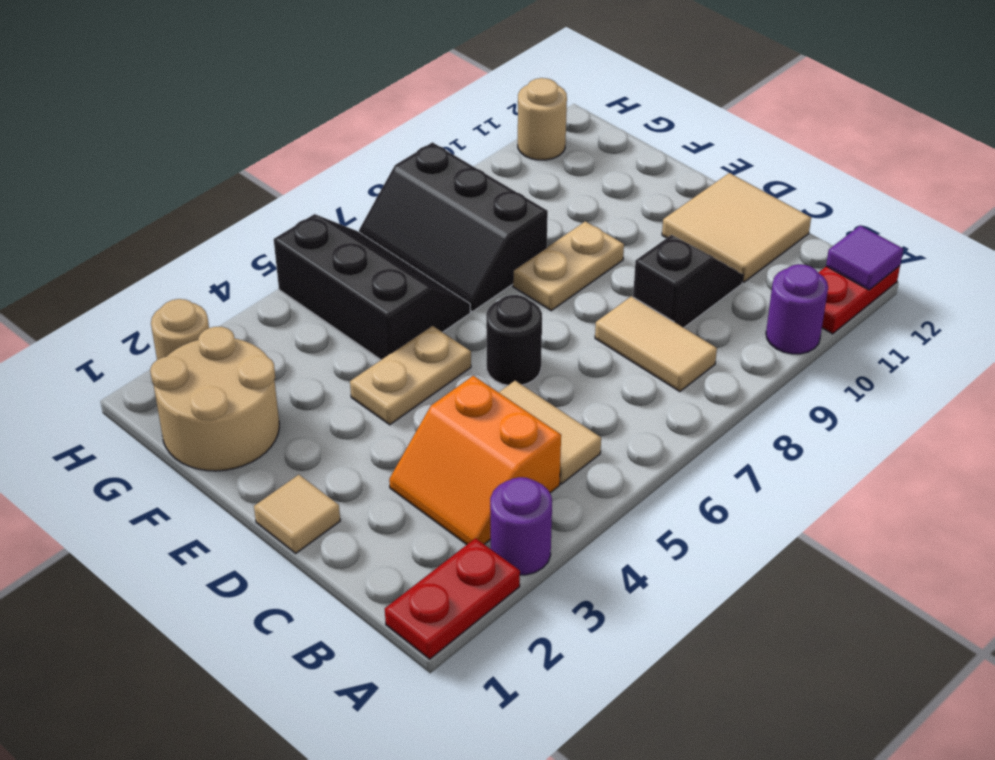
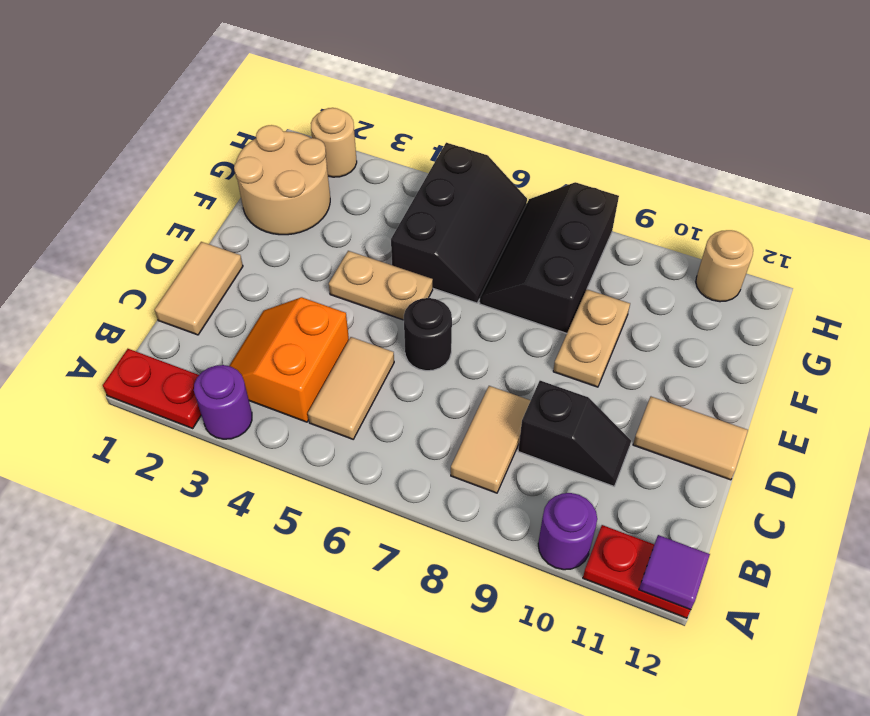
tan tile C11:D12 level 1 -> tan tile D11:D12 level 1
tan tile D1 level 1 -> tan tile C1:D1 level 1
tan plate E8:E9 level 1 -> tan plate E9:F9 level 1

